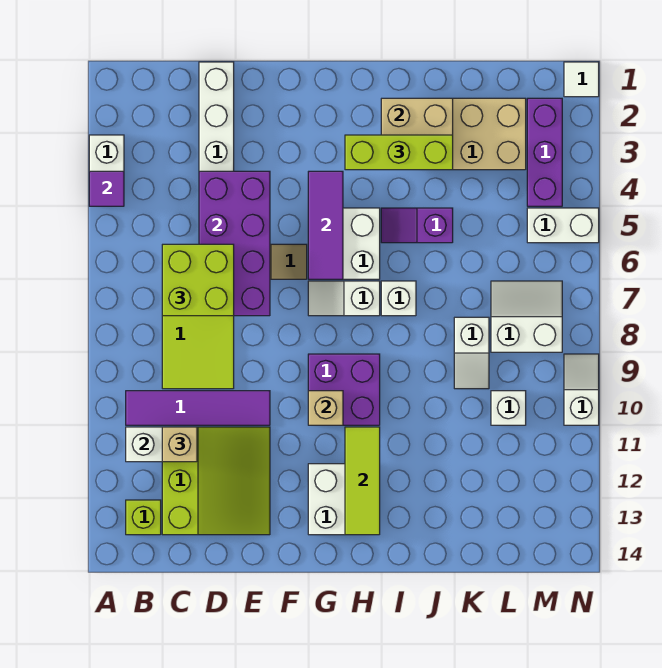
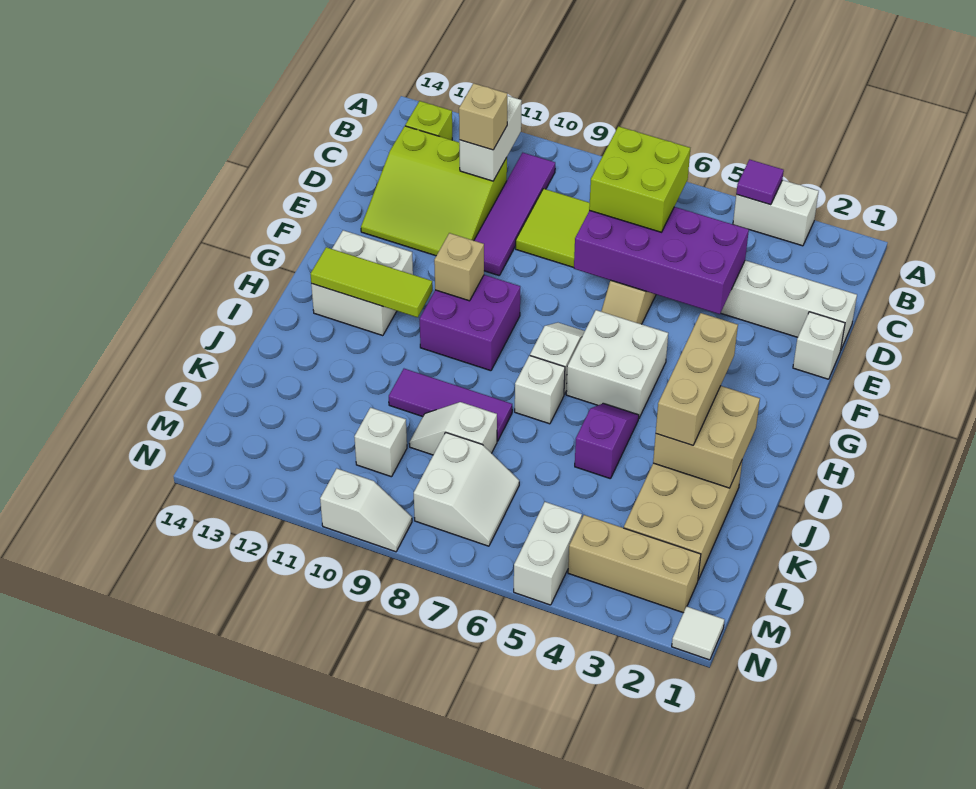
none -> white brick E1 level 1
purple tile G4:G6 level 2 -> purple tile J8:J10 level 1
lime brick H3:J3 level 3 -> tan brick H3:J3 level 3
purple brick M2:M4 level 1 -> tan brick M2:M4 level 1

